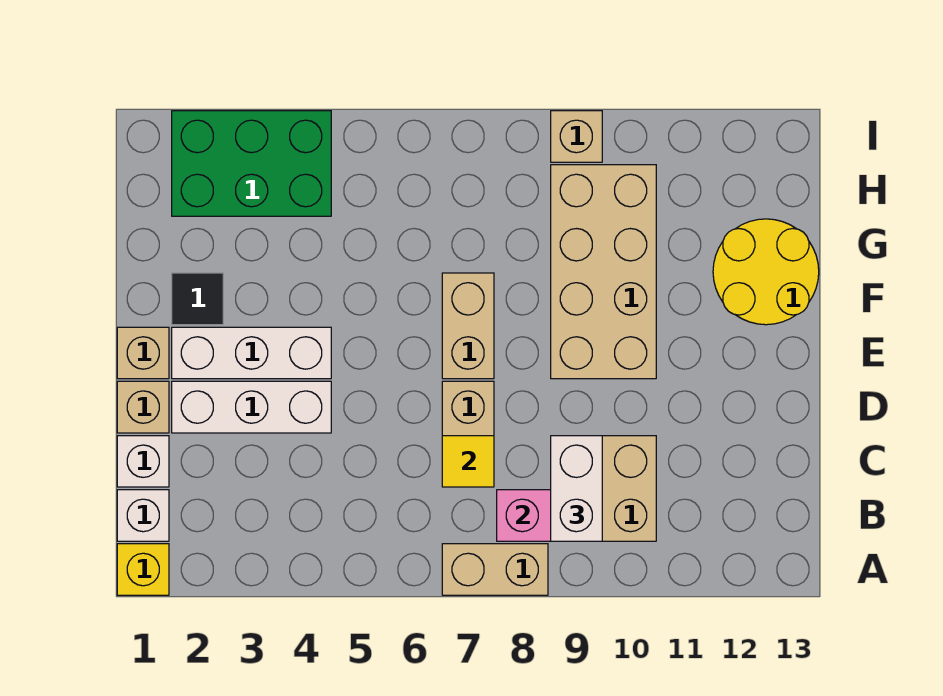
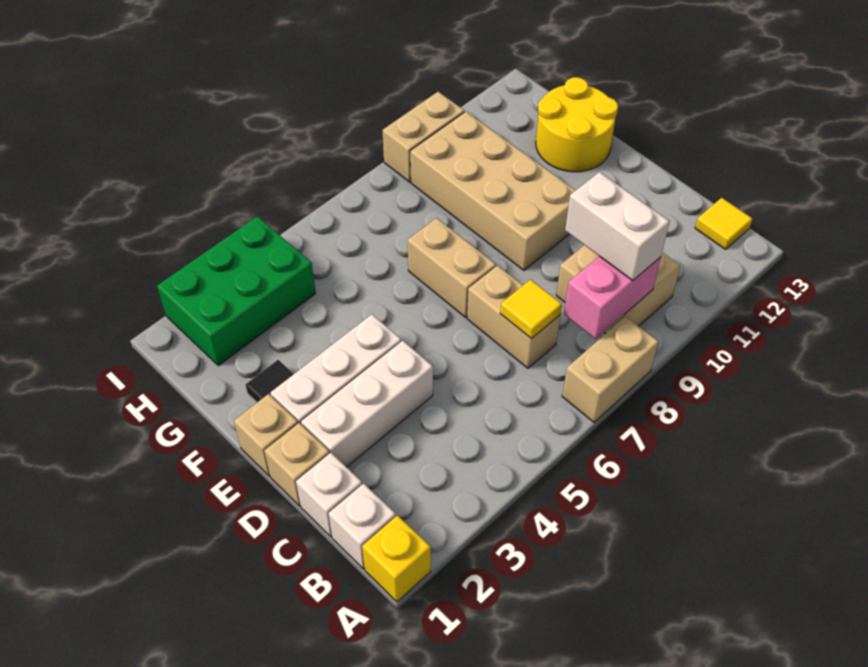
none -> yellow tile B13 level 1
tan brick I9 level 1 -> tan brick I9:I10 level 1

